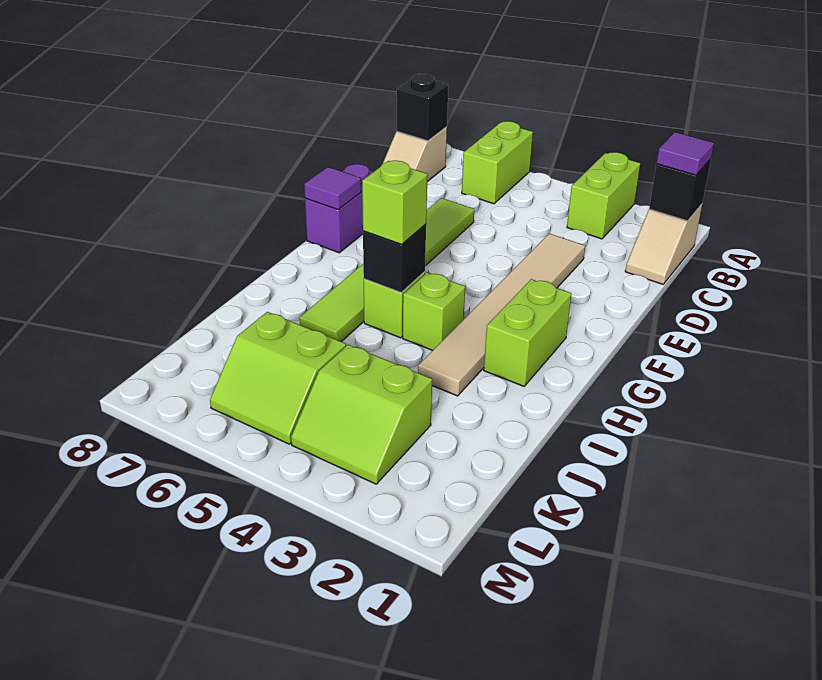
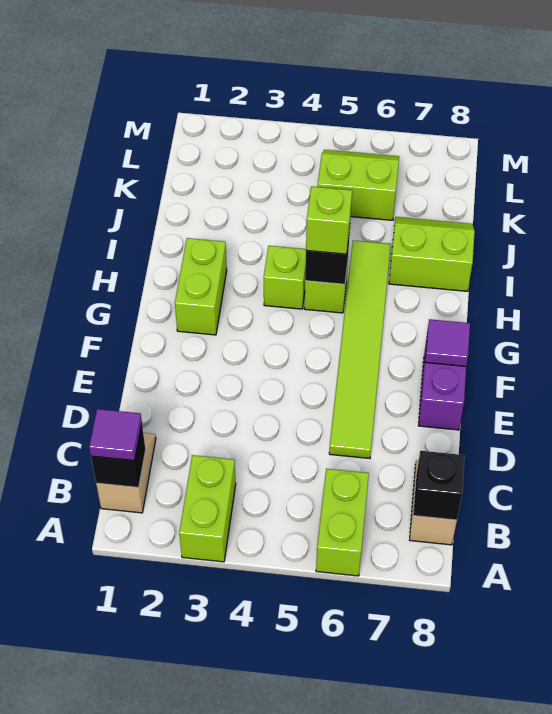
tan tile D3:I3 level 1 -> none
lime slope K3:L4 level 1 top K -> lime slope I7:J8 level 1 top I

